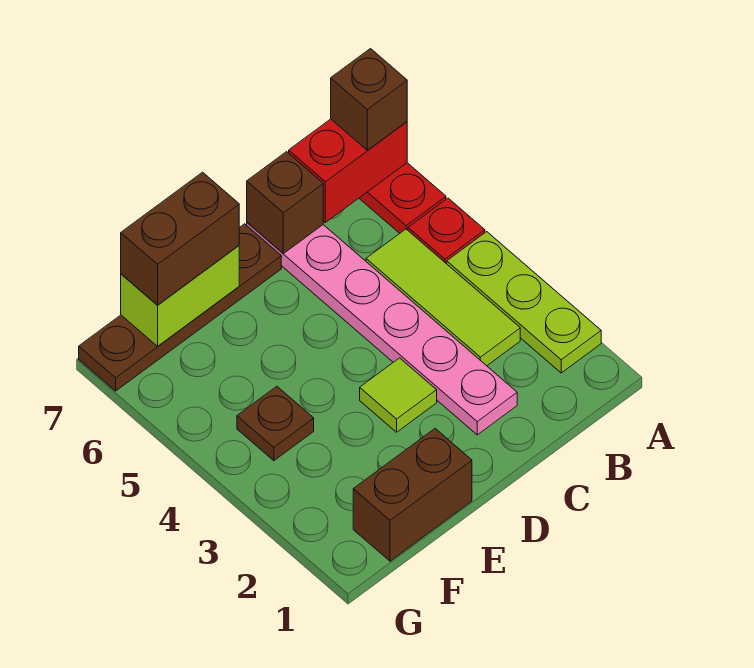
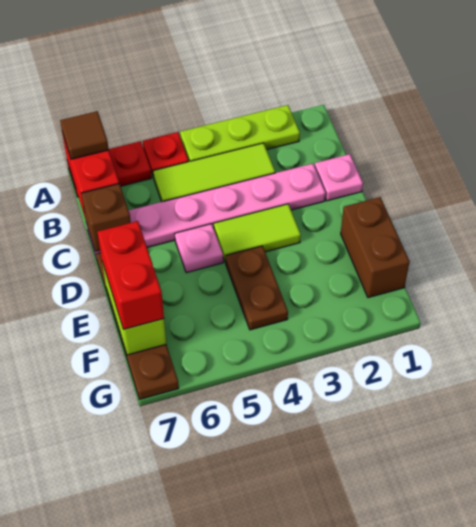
brown brick A7 level 3 -> brown tile A7 level 3
none -> pink plate C1 level 1
lime tile D3 level 1 -> lime tile D3:D4 level 1
none -> pink plate D5 level 1
brown brick E7:F7 level 3 -> red brick E7:F7 level 3
brown plate F4 level 1 -> brown plate E4:F4 level 1

